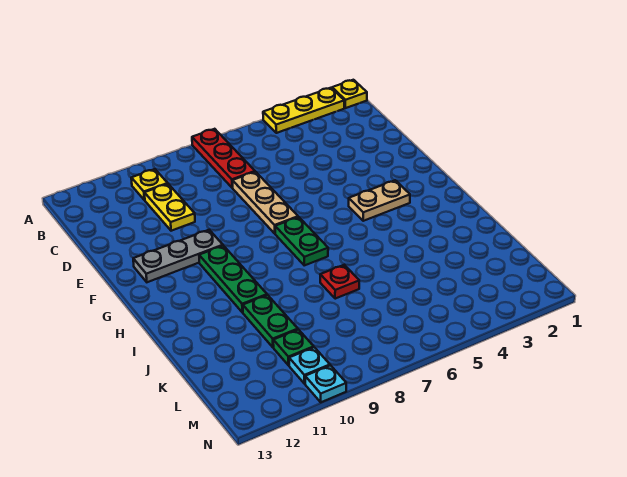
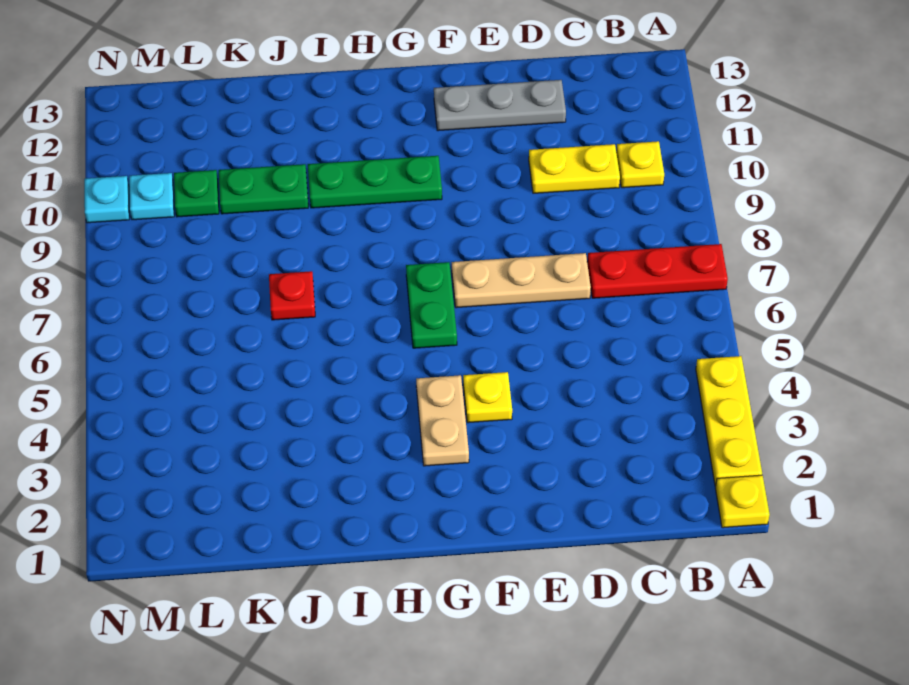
none -> yellow plate F4 level 1
grey plate F10:F12 level 1 -> grey plate D12:F12 level 1
green plate G7:H7 level 1 -> green plate G6:G7 level 1

